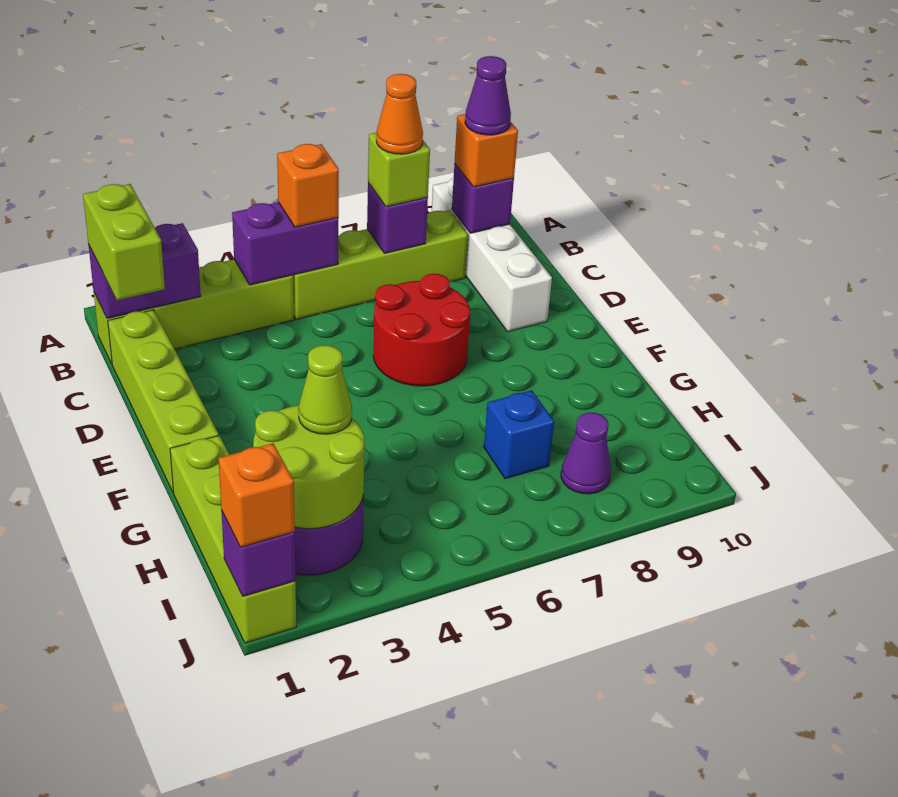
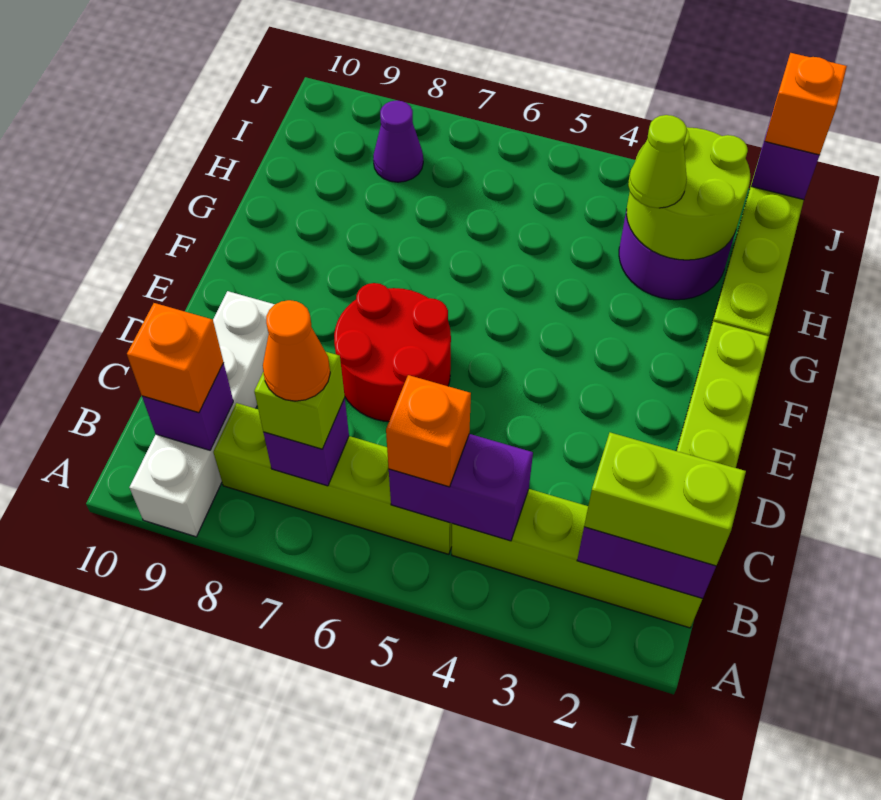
lime brick B1:C1 level 3 -> lime brick B1:B2 level 3
purple cone B9 level 4 -> none
blue brick H7 level 1 -> none

